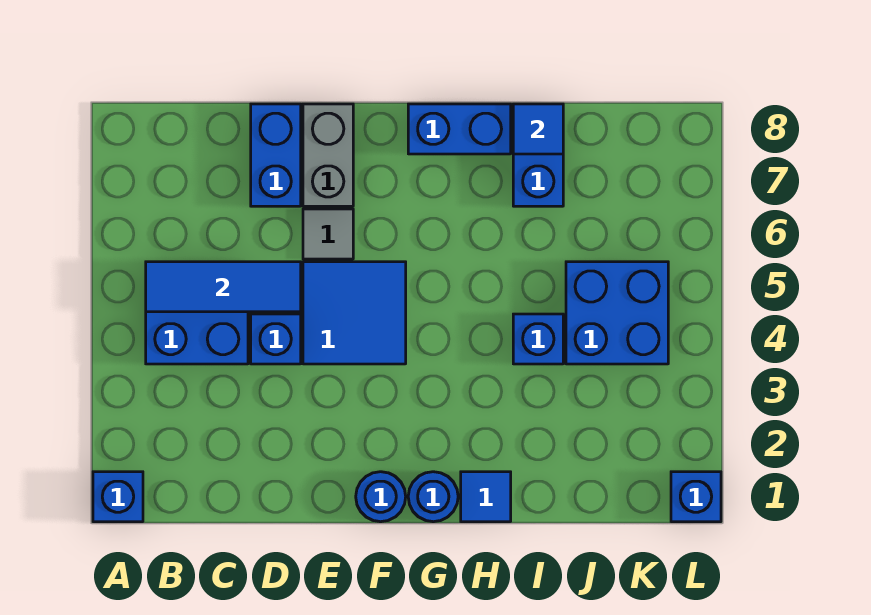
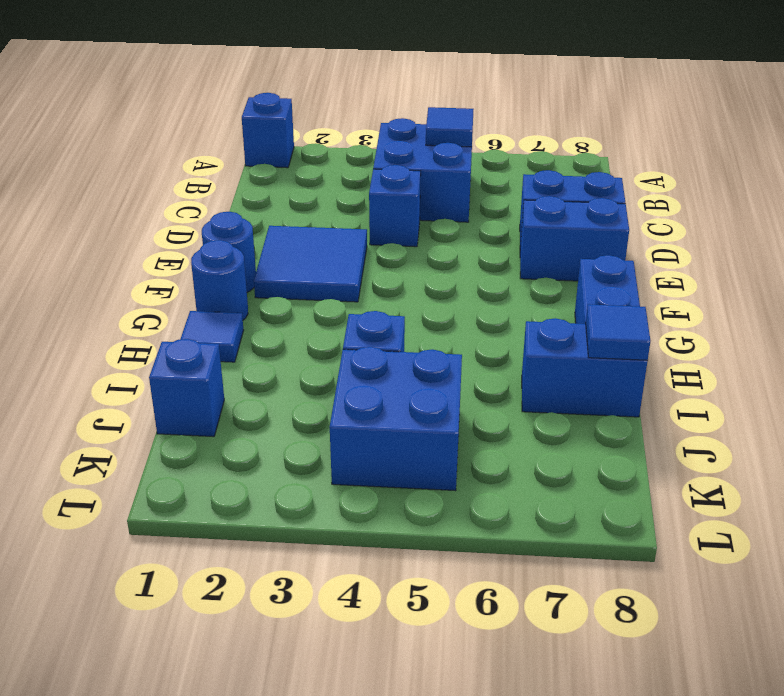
blue tile B5:D5 level 2 -> blue tile B5 level 2
blue tile E4:F5 level 1 -> blue tile E2:F3 level 1
grey tile E6 level 1 -> none
grey brick E7:E8 level 1 -> blue brick E7:E8 level 1
blue brick L1 level 1 -> blue brick J1 level 1

